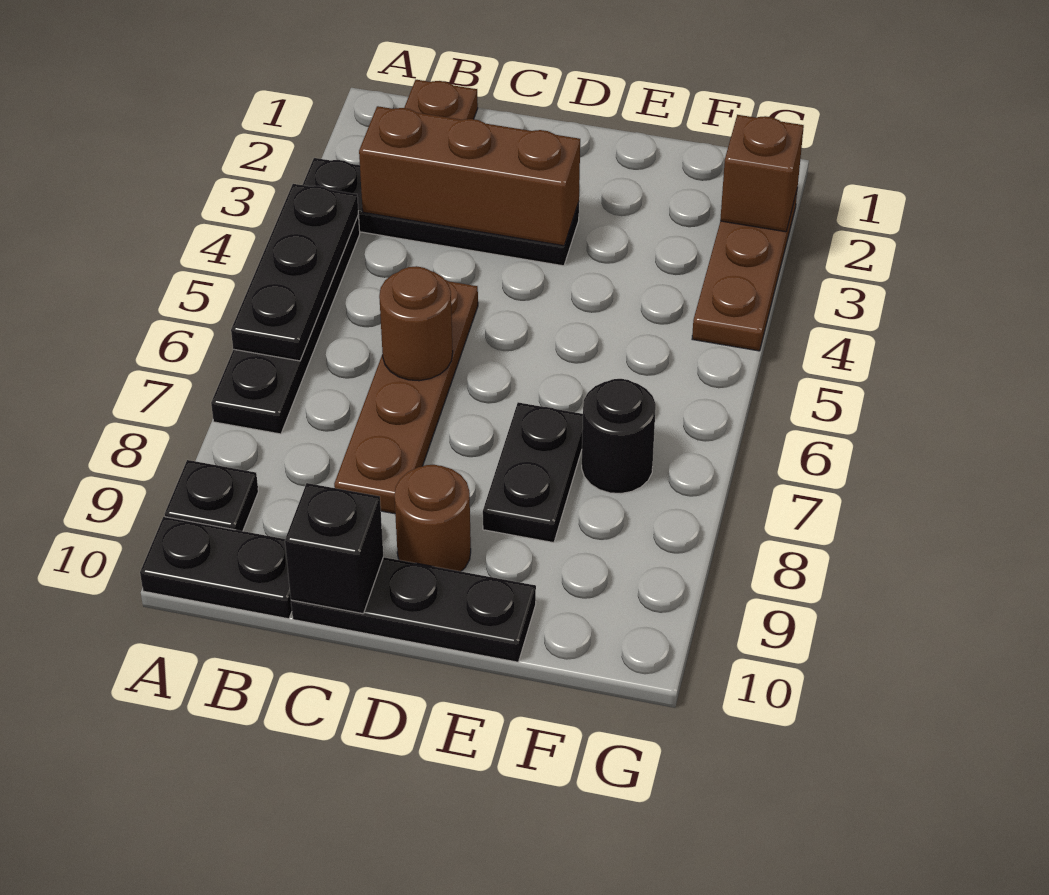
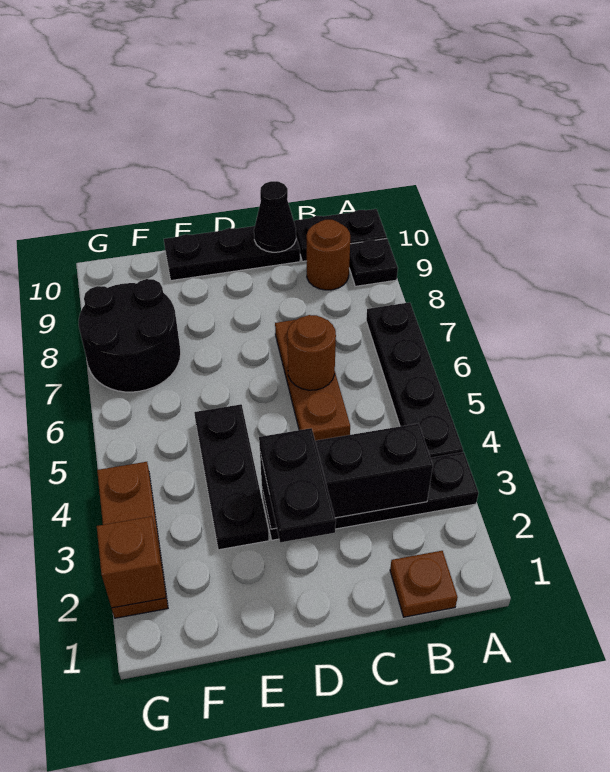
black plate A4:A6 level 2 -> black plate E3:E5 level 1
brown brick B3:D3 level 2 -> black brick B3:D3 level 2
brown plate C5:C8 level 1 -> brown plate C5:C7 level 1
black brick C10 level 2 -> black cone C10 level 2
brown round brick D9 level 1 -> brown round brick B9 level 1
black plate E7:E8 level 1 -> black plate D2:D3 level 3
black round brick F7 level 1 -> black round brick F7:G8 level 1

